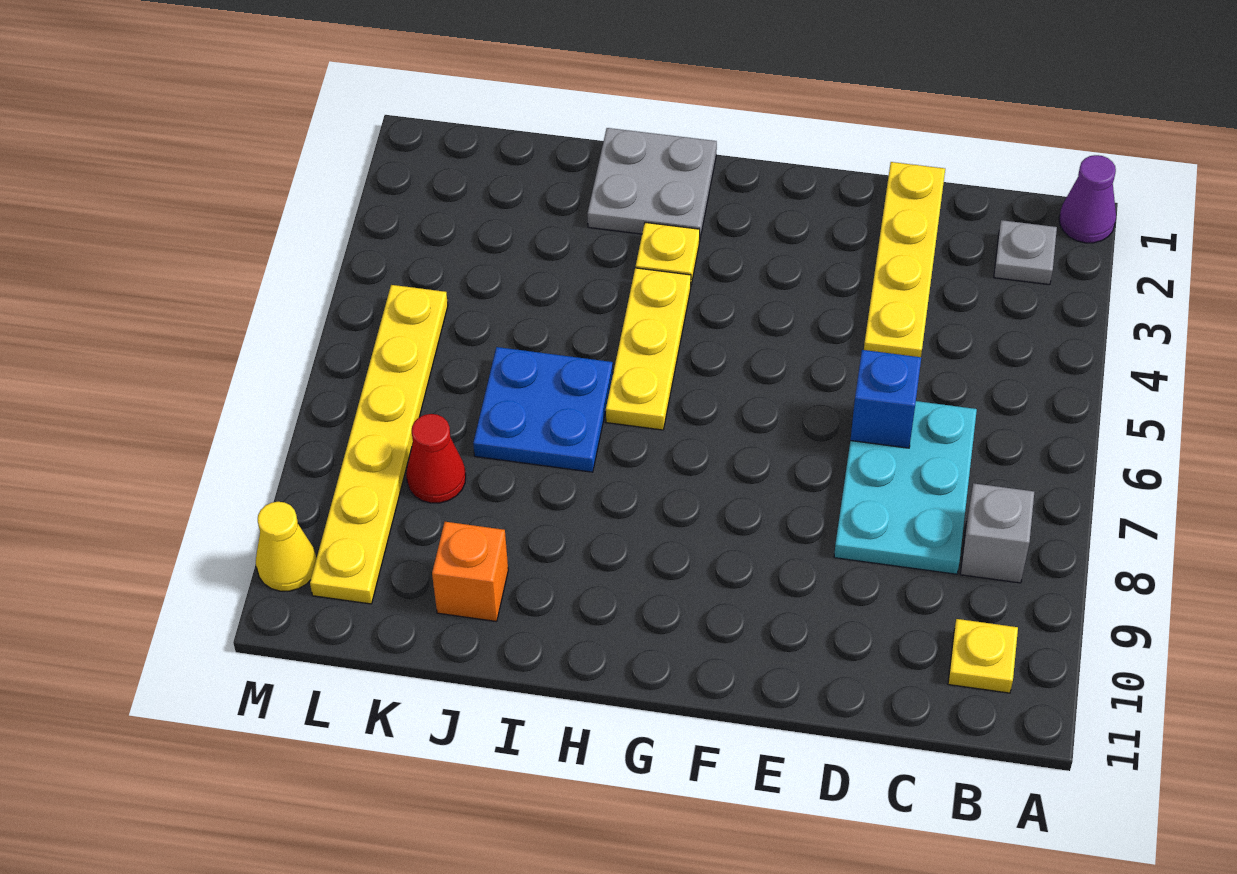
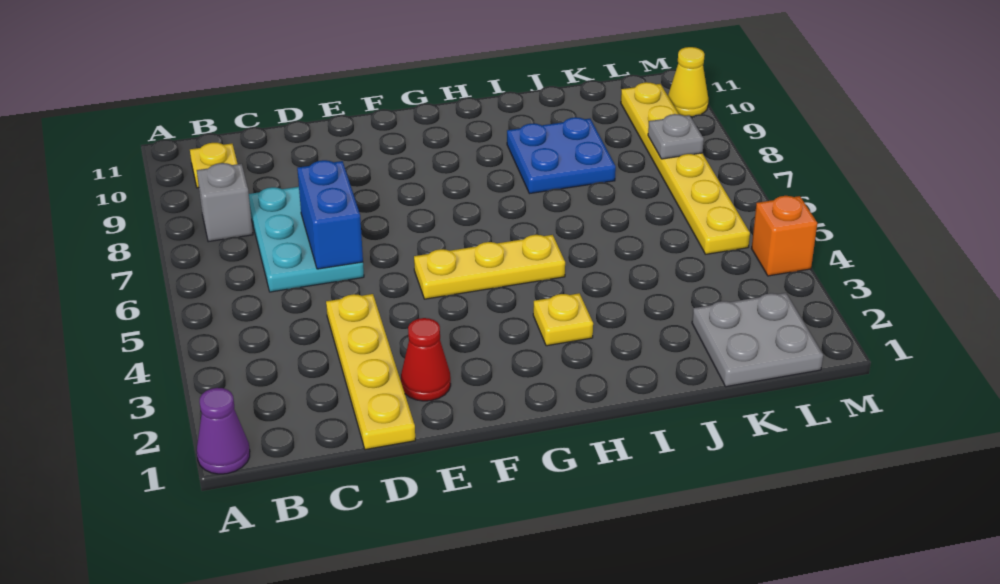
grey plate B2 level 1 -> grey plate L8 level 2
blue brick D6 level 2 -> blue brick D6:D7 level 2
grey plate H1:I2 level 1 -> grey plate K1:L2 level 1
yellow plate H4:H6 level 1 -> yellow plate F5:H5 level 1
blue plate I6:J7 level 1 -> blue plate I8:J9 level 1
orange brick J10 level 1 -> orange brick M4 level 1
red cone K8 level 1 -> red cone E2 level 1

